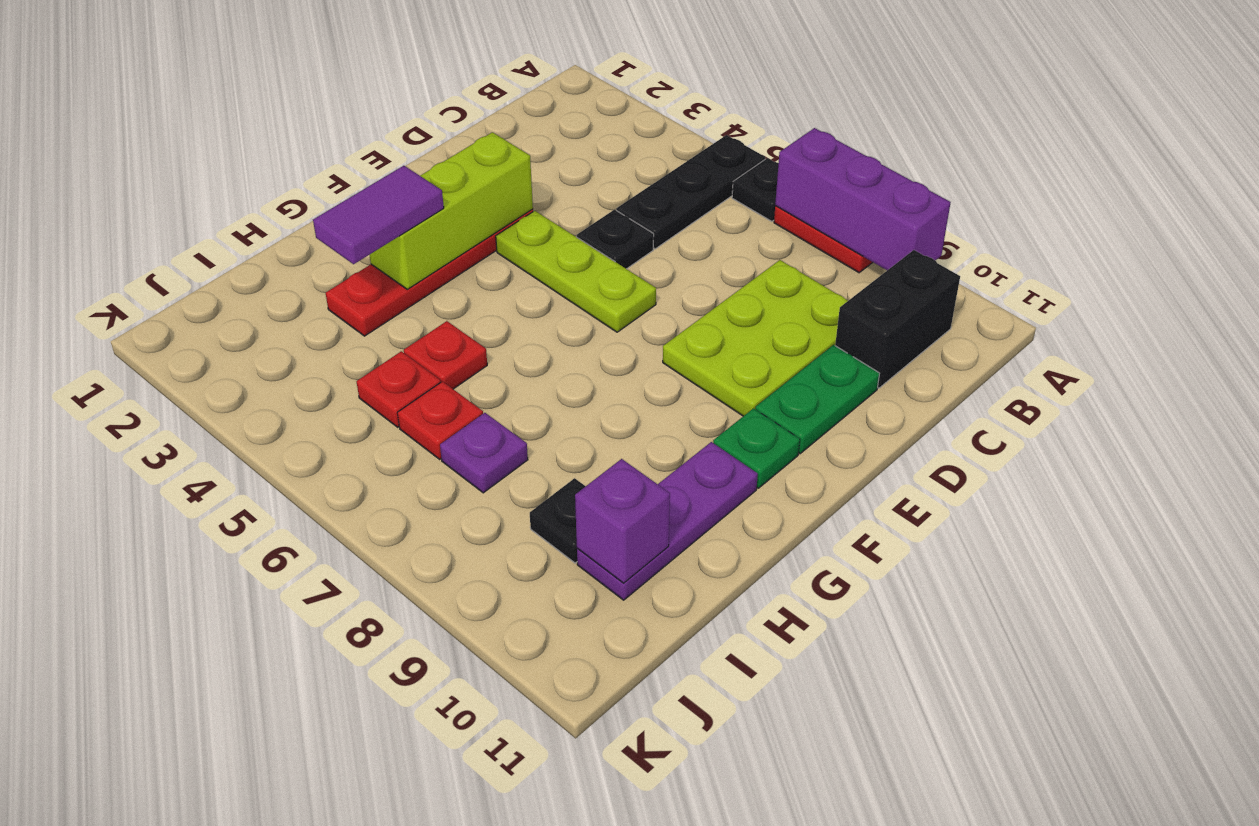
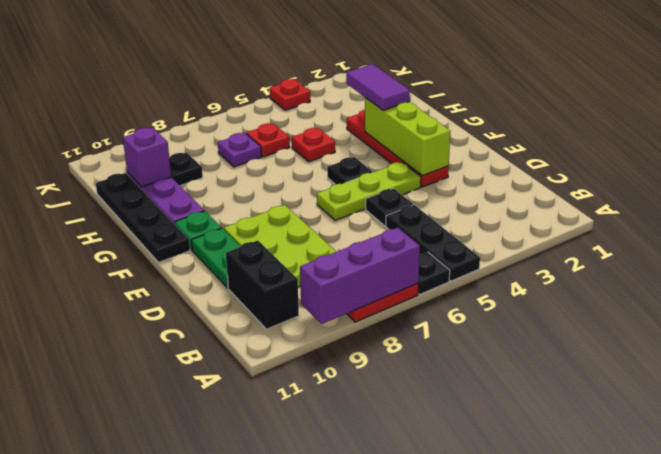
none -> black plate F5 level 1
none -> black plate F11:I11 level 1
red plate I5 level 1 -> red plate K4 level 1

